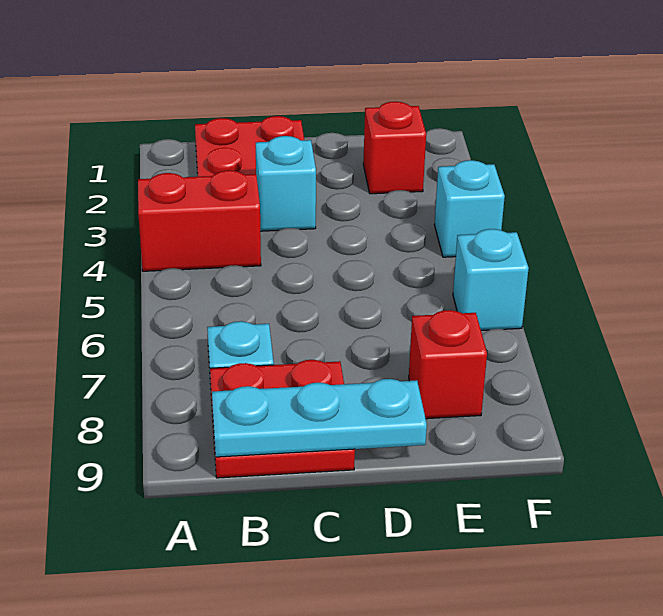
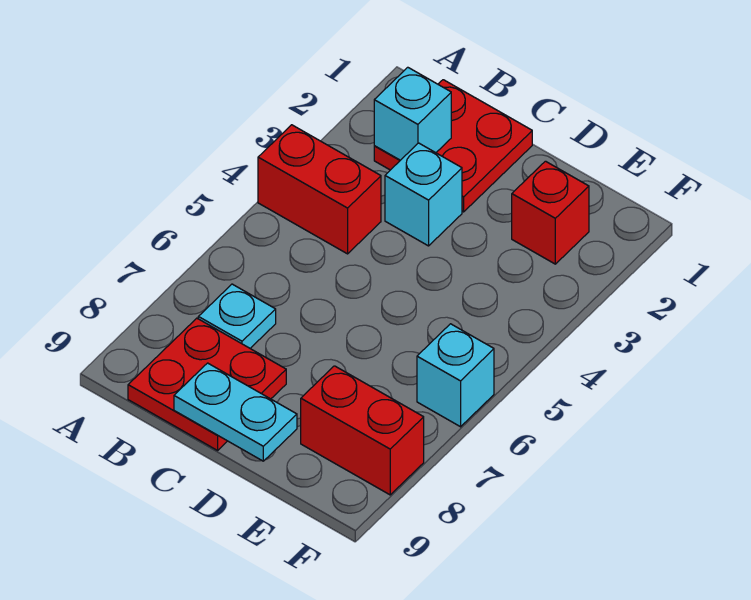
cyan plate B9:D9 level 2 -> cyan plate C9:D9 level 2
red brick E8 level 1 -> red brick E8:F8 level 1
cyan brick F4 level 1 -> cyan brick B2 level 2

